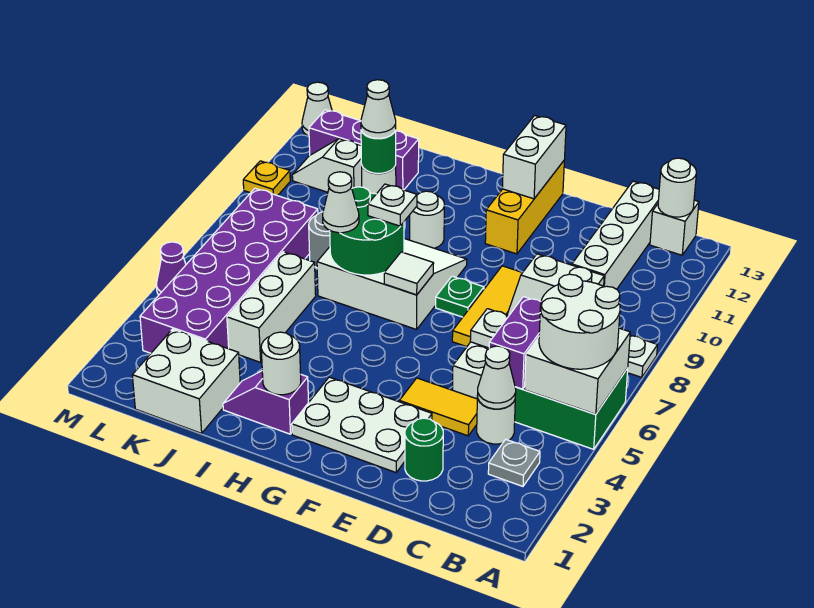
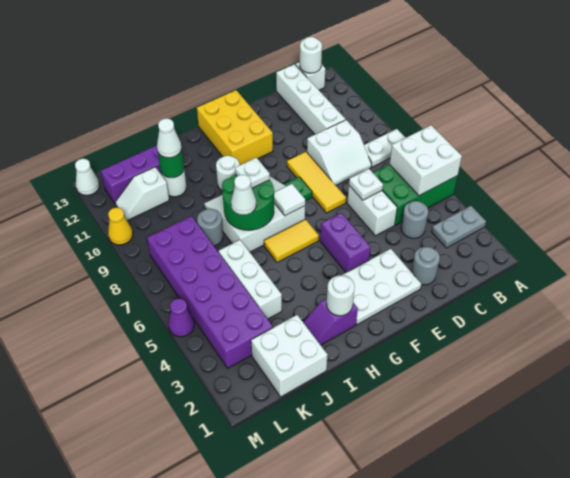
white round brick A5:B6 level 3 -> none
grey plate B3 level 1 -> grey plate A3:B3 level 1
white round brick C4 level 1 -> grey round brick C4 level 1
white cone C4 level 2 -> none
purple brick C5:C6 level 2 -> purple brick F4:F5 level 1
green round brick D2 level 1 -> grey round brick D2 level 1
yellow tile D4:E4 level 1 -> yellow tile G6:H6 level 1
yellow brick F11:F13 level 1 -> yellow brick F11:G13 level 1
white brick F12:F13 level 2 -> none
yellow plate M10 level 1 -> yellow cone M10 level 1

